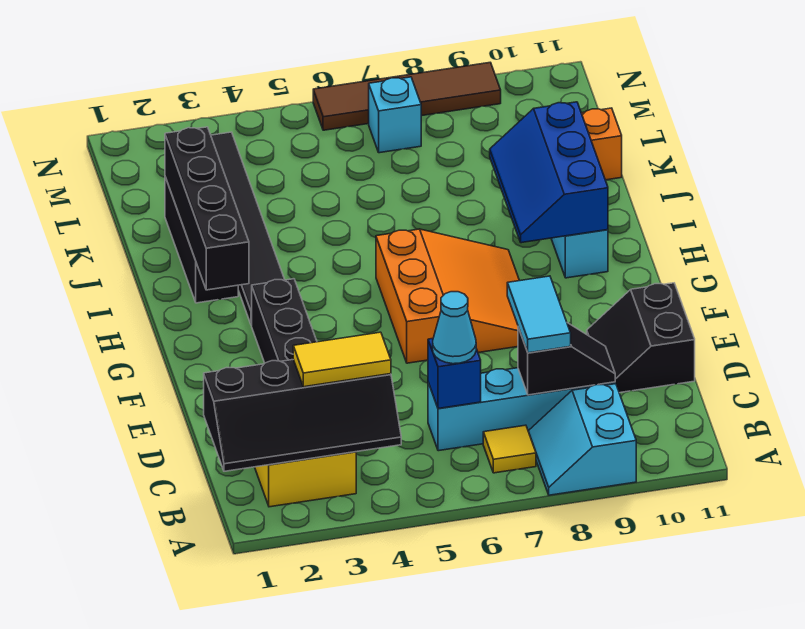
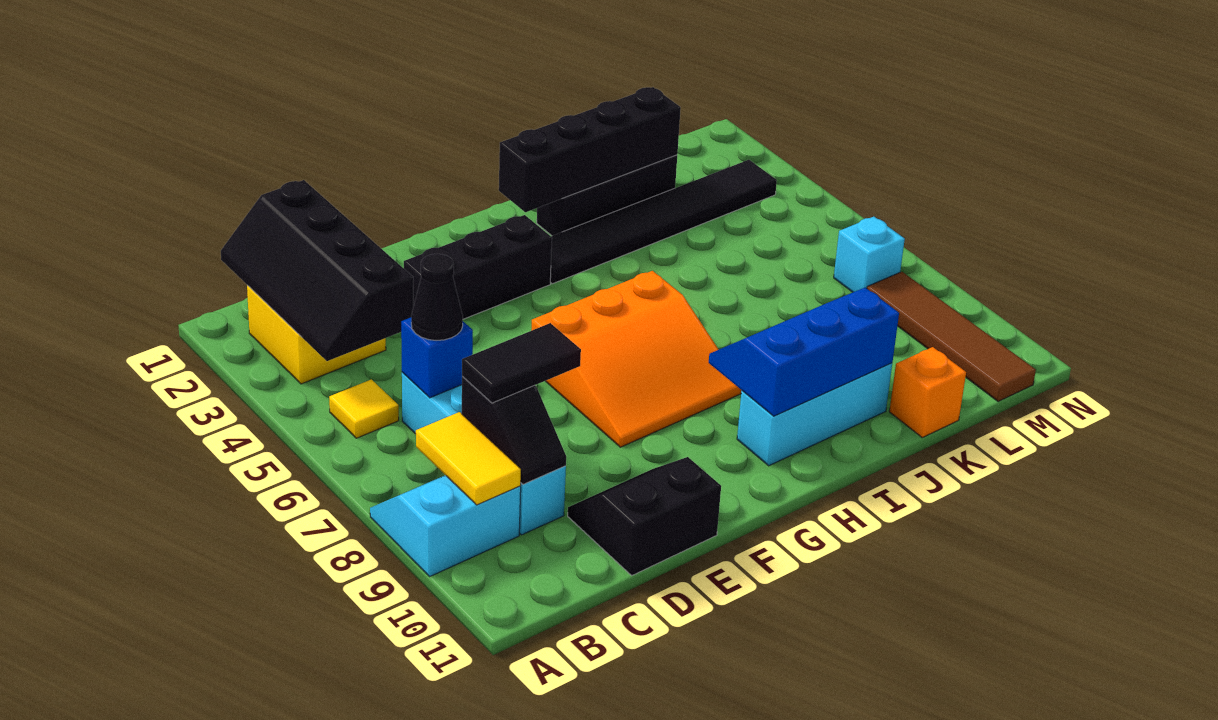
yellow tile B7 level 1 -> yellow tile B5 level 1
yellow tile C3:C4 level 3 -> yellow tile B8:B9 level 2
cyan cone C6 level 3 -> black cone C6 level 3
cyan tile C8:D8 level 3 -> black tile C8:D8 level 3
brown tile N6:N9 level 1 -> brown tile M8:M11 level 1

